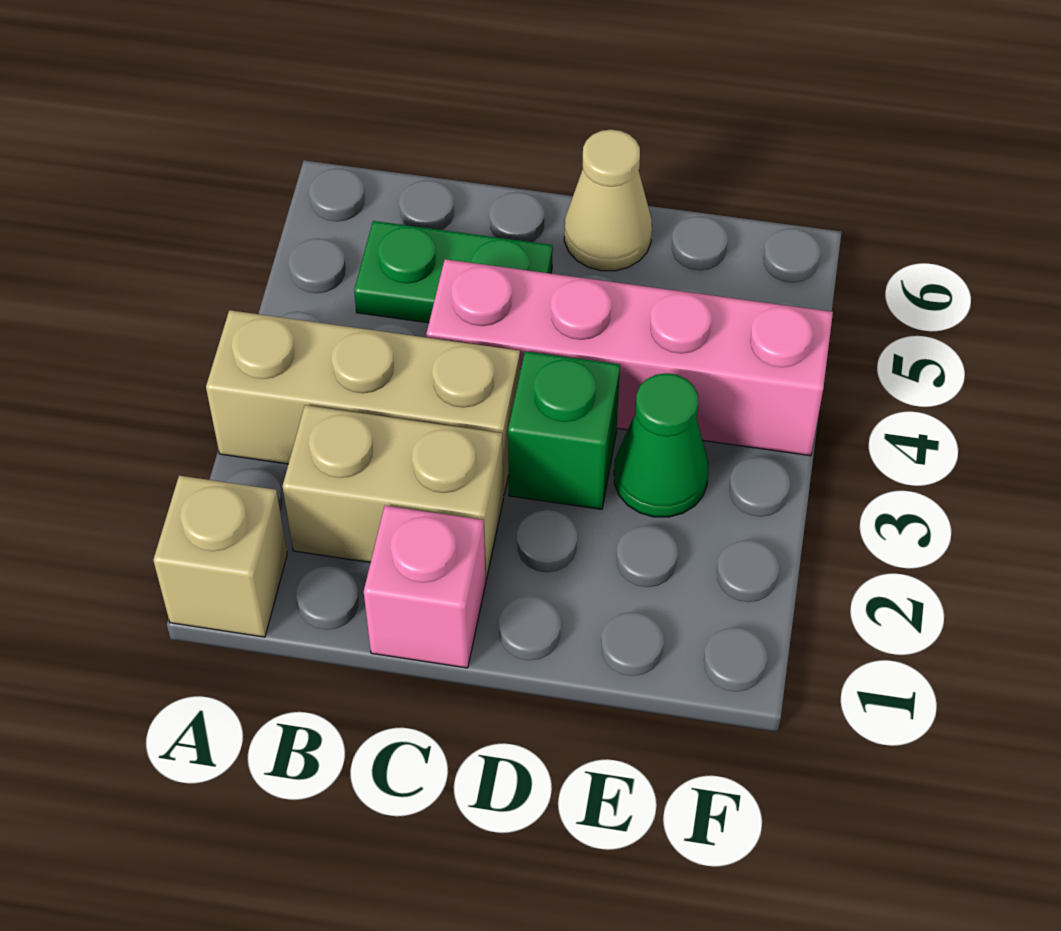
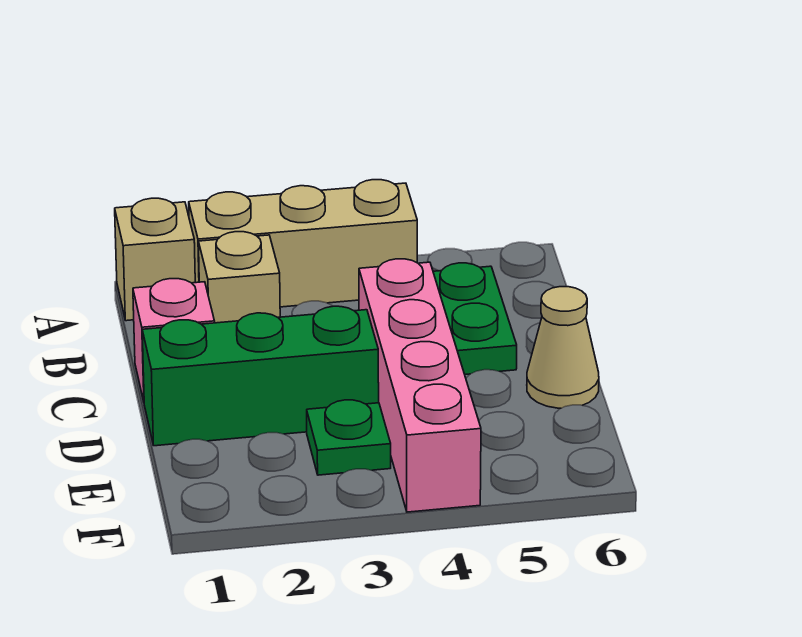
tan brick A3:C3 level 1 -> tan brick A2:A4 level 1
tan brick B2:C2 level 1 -> tan brick B2 level 1
green brick D3 level 1 -> green brick D1:D3 level 1
green cone E3 level 1 -> green plate E3 level 1

